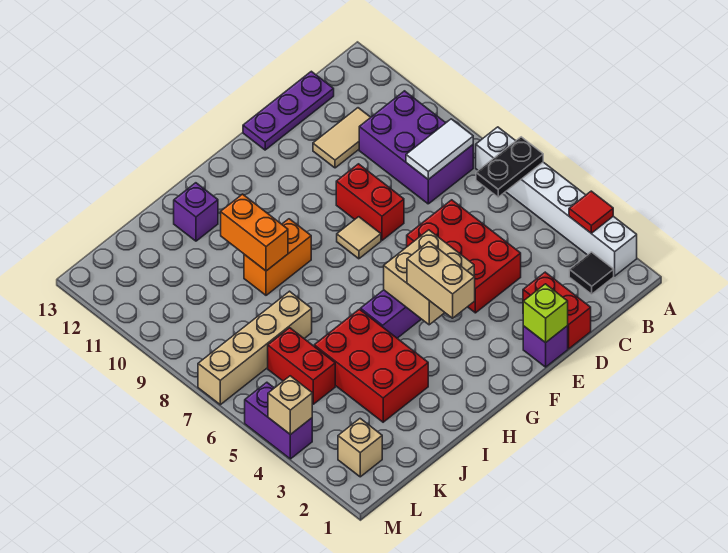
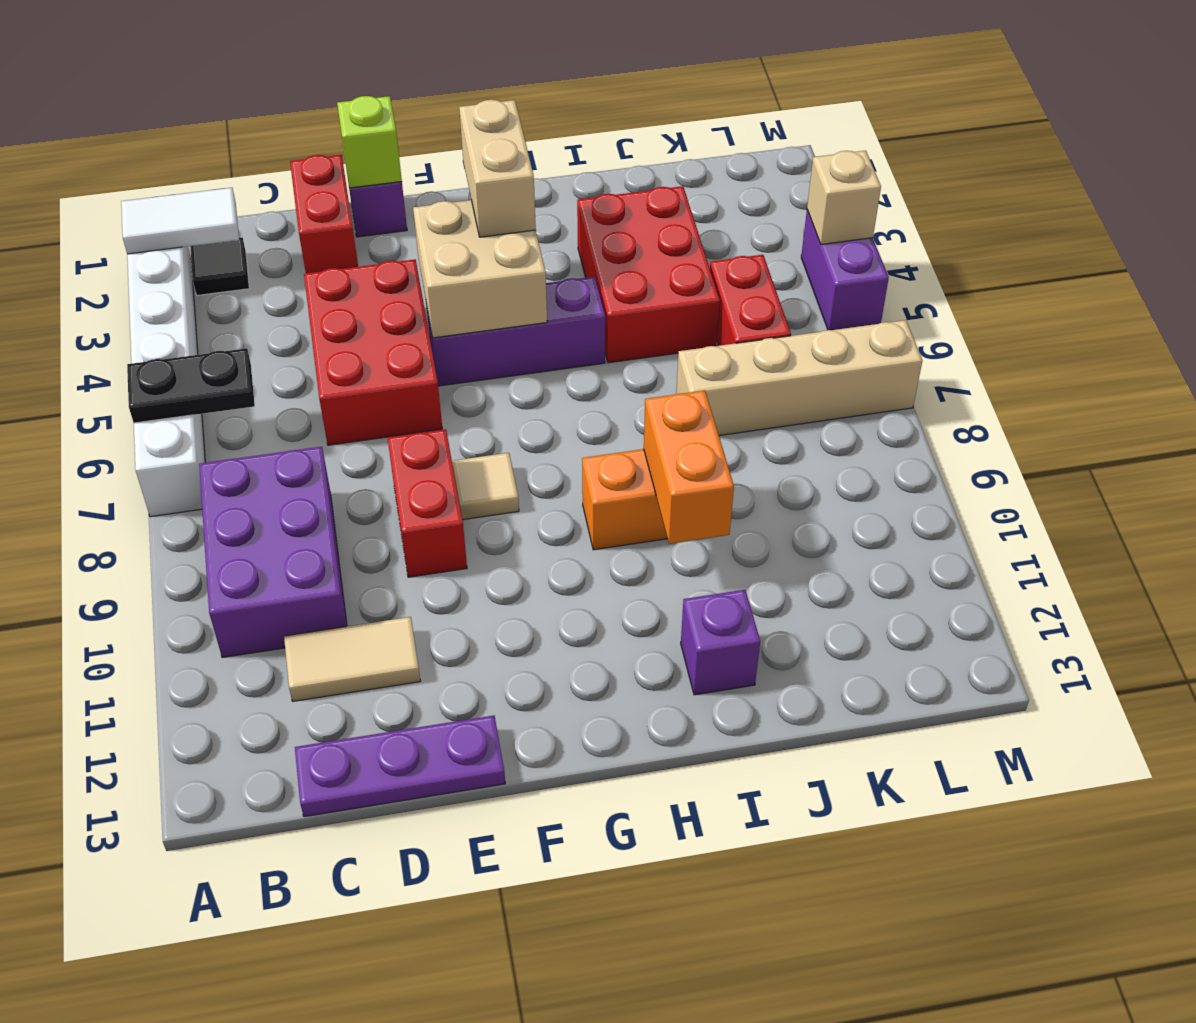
red tile A3 level 2 -> none
white tile B8:C8 level 2 -> white tile A2:B2 level 2
tan brick L2 level 1 -> none

